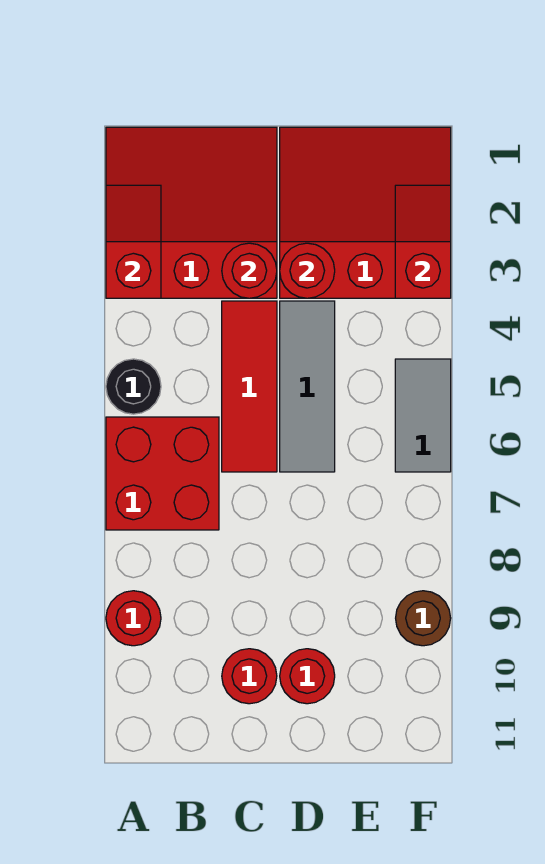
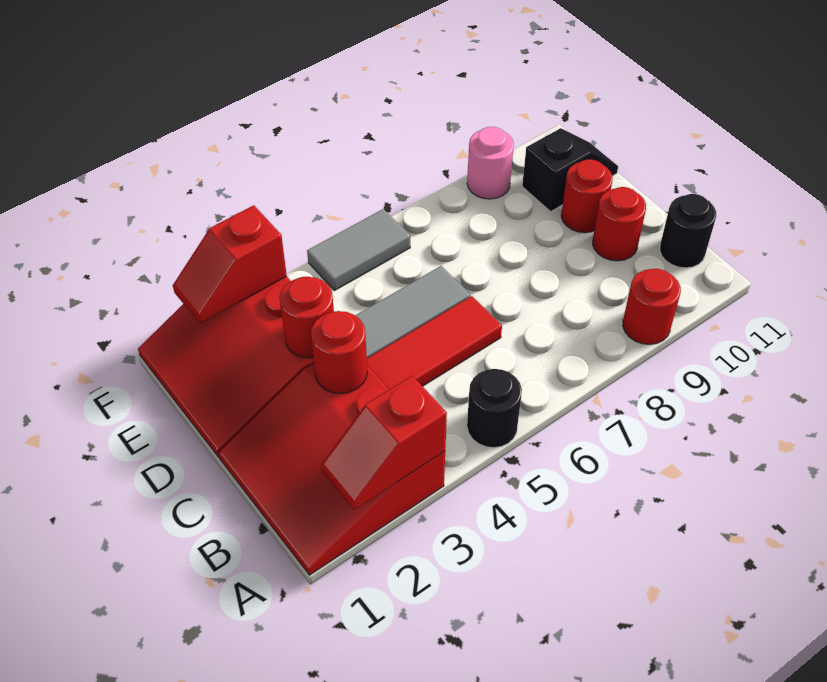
red brick A6:B7 level 1 -> none
none -> black round brick B11 level 1
none -> black slope E10:E11 level 1 top 10
brown round brick F9 level 1 -> pink round brick F9 level 1

